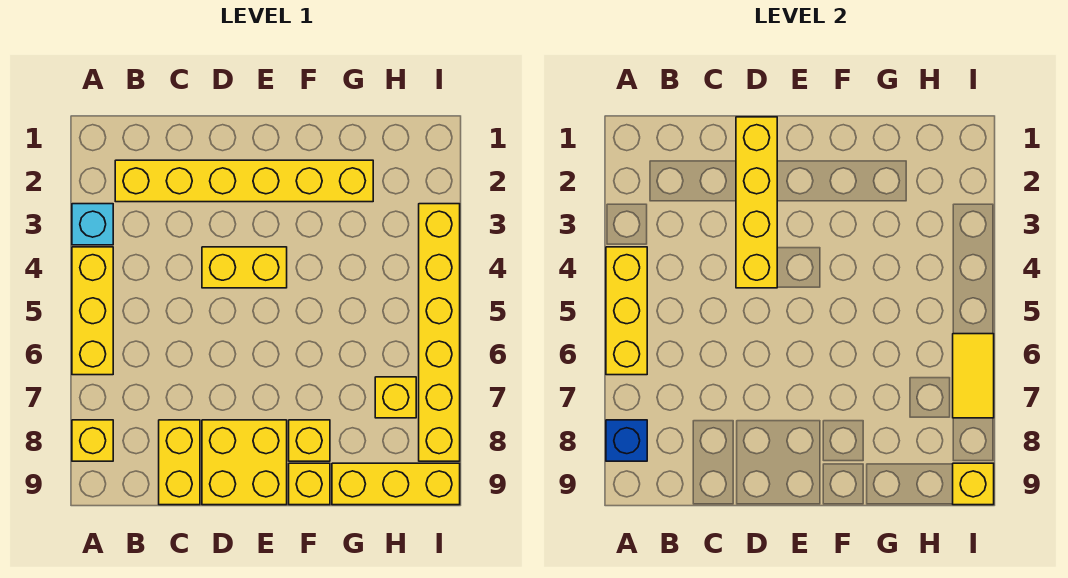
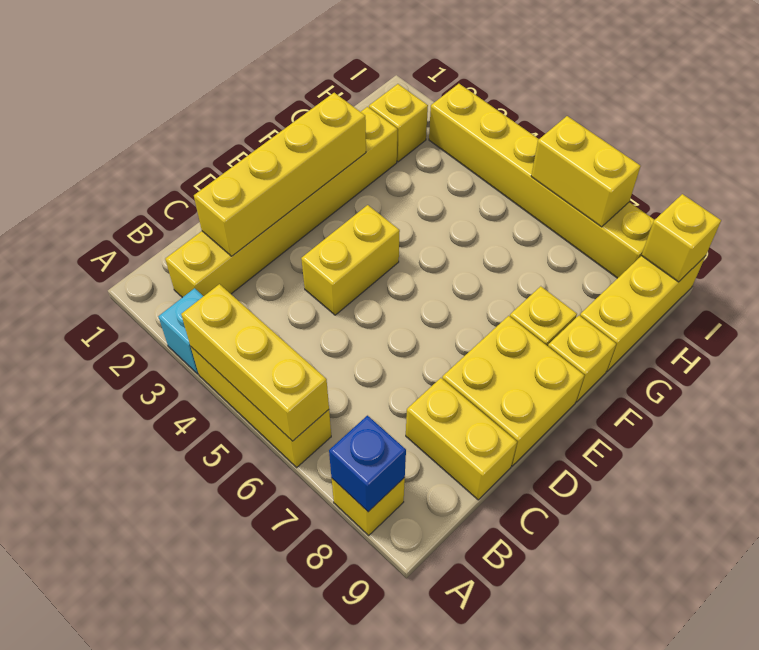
yellow brick D1:D4 level 2 -> yellow brick C2:F2 level 2
yellow brick H7 level 1 -> yellow brick H2 level 1
yellow tile I6:I7 level 2 -> yellow brick I6:I7 level 2

